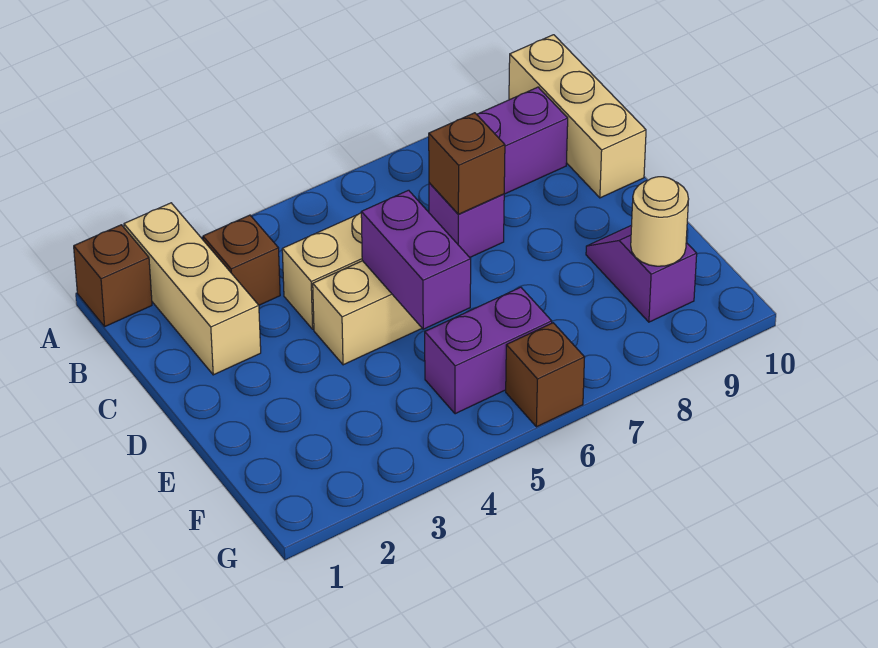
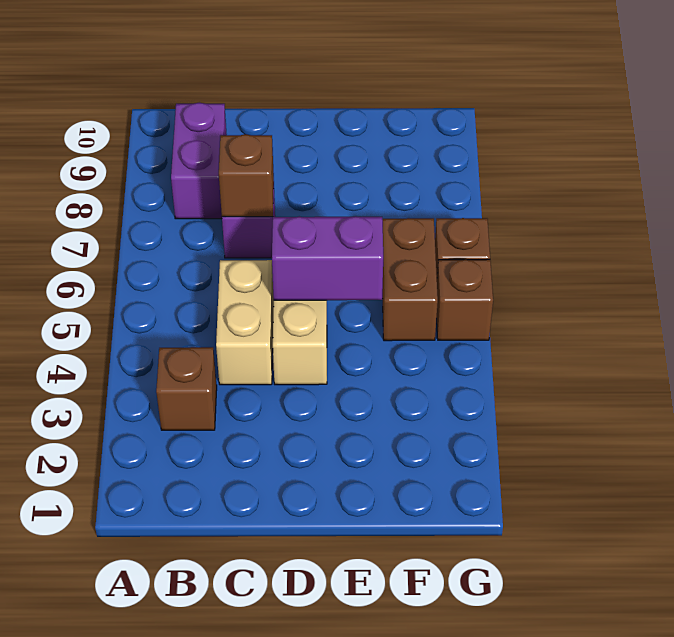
brown brick A1 level 1 -> brown brick G5 level 1
tan brick A2:C2 level 1 -> none
tan brick A10:C10 level 1 -> none
purple slope E9:F9 level 1 top F -> none
purple brick F5:F6 level 1 -> brown brick F5:F6 level 1
tan round brick F9 level 2 -> none

